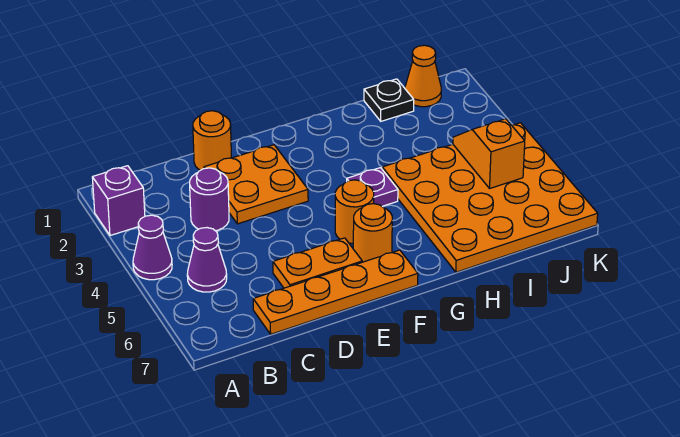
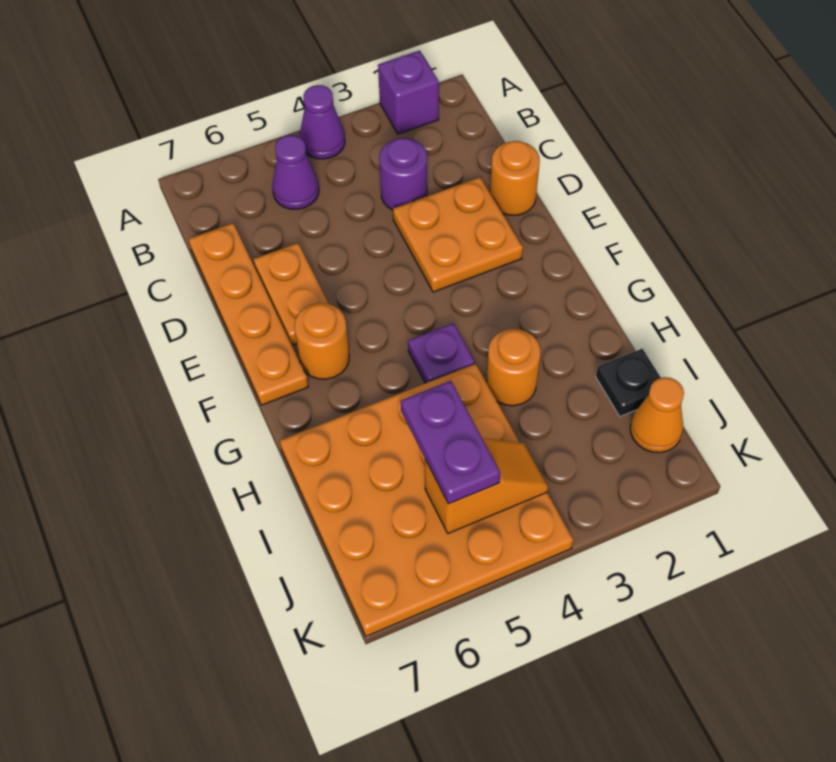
orange round brick F5 level 1 -> orange round brick H3 level 1
none -> purple plate I5:J5 level 3

